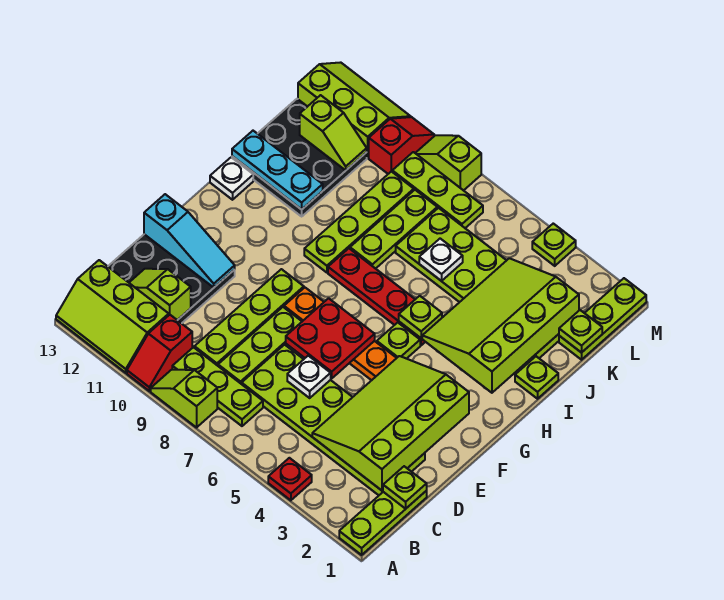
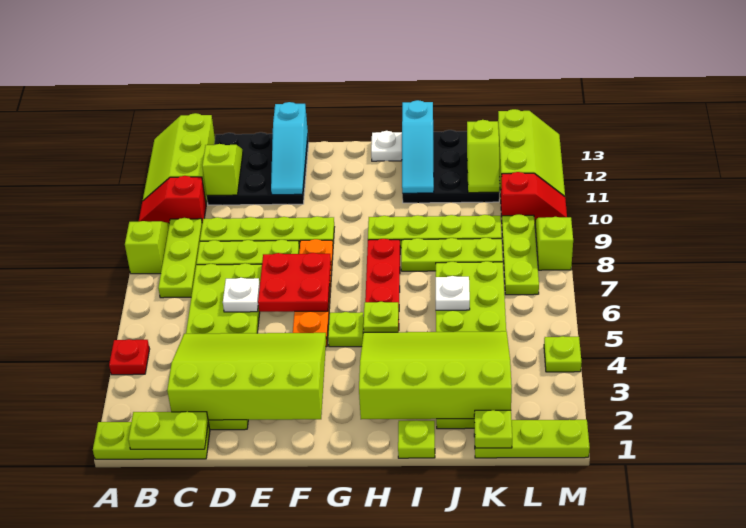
lime plate C1 level 2 -> lime plate B1:C1 level 2
cyan plate I11:I13 level 2 -> cyan slope I11:I13 level 2 top 13

